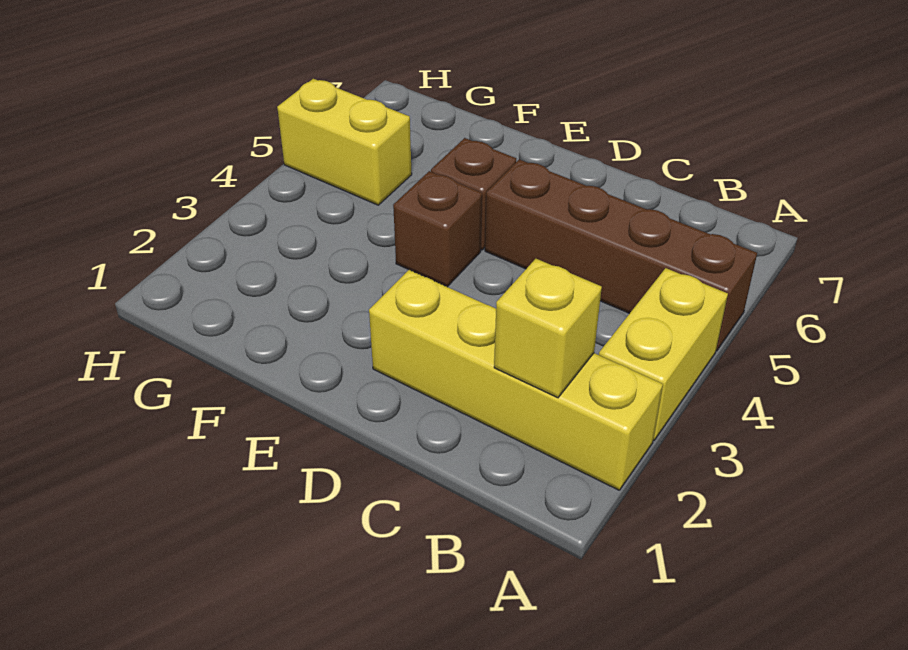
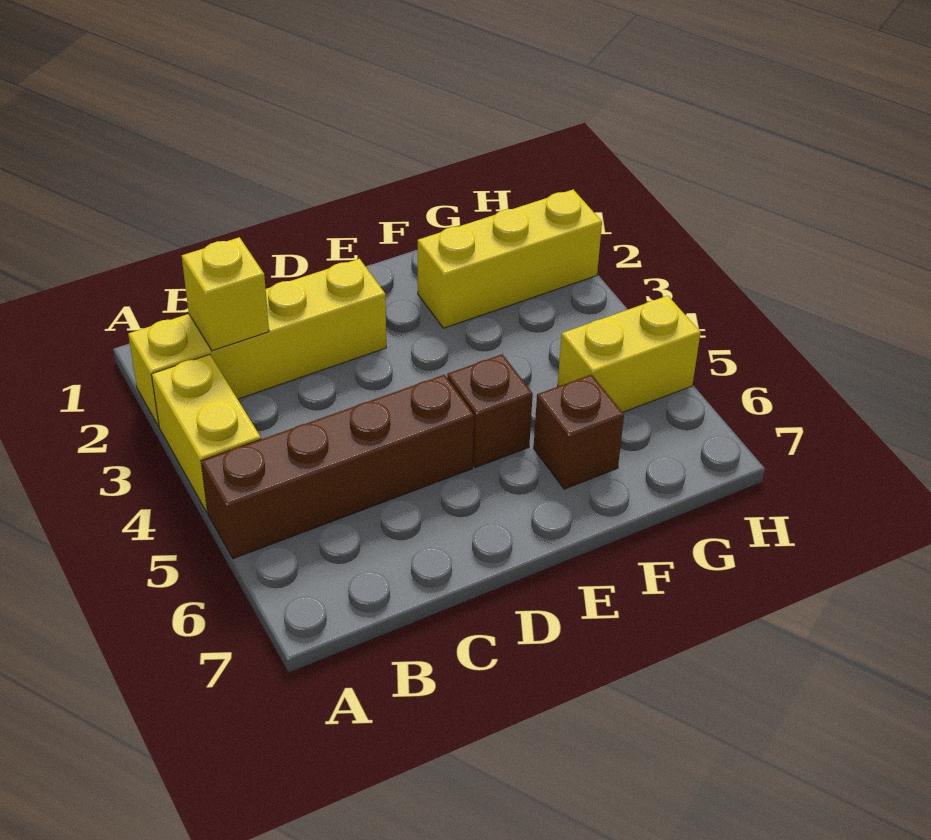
brown brick E4 level 1 -> brown brick F6 level 1
none -> yellow brick F2:H2 level 1

